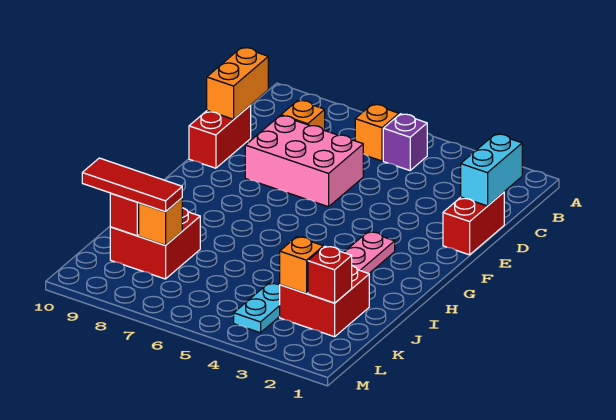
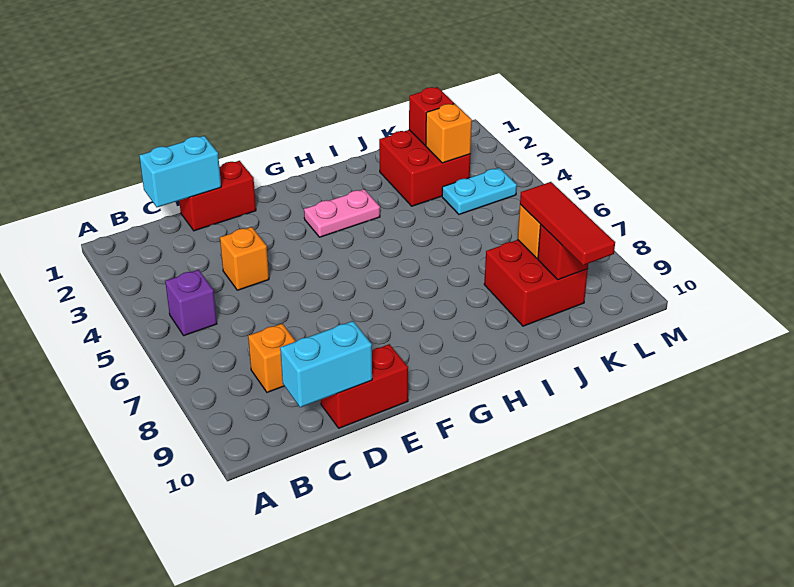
orange brick B6 level 1 -> orange brick D4 level 1
orange brick C10:D10 level 2 -> cyan brick C10:D10 level 2
pink brick D6:E8 level 1 -> none

